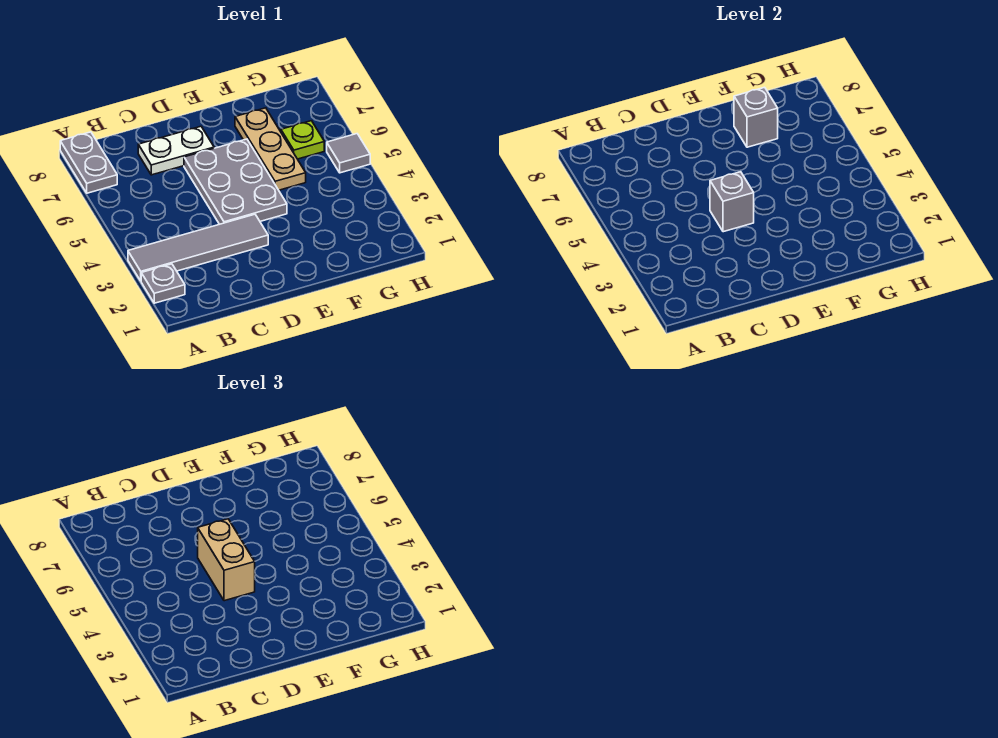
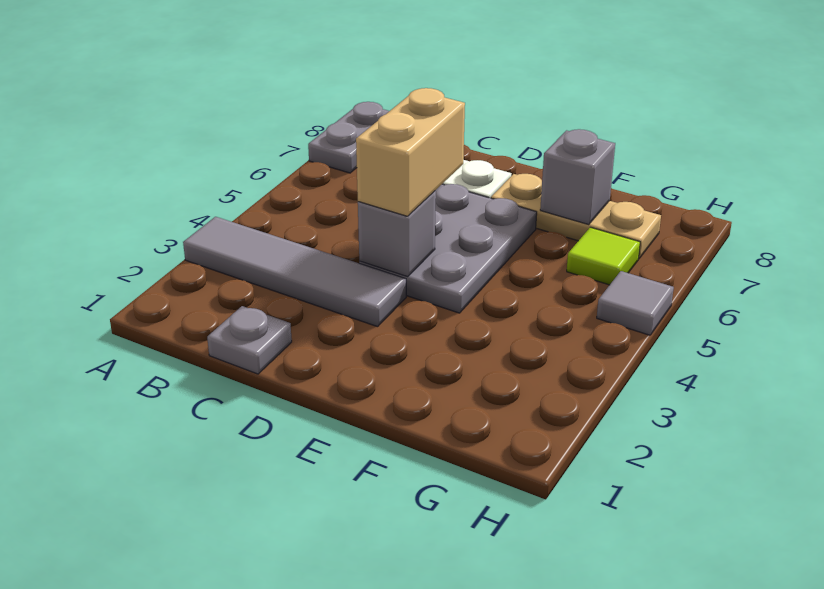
grey plate A2 level 1 -> grey plate C1 level 1
tan plate F5:F7 level 1 -> tan plate E7:G7 level 1
lime plate G6 level 1 -> lime tile G6 level 1

